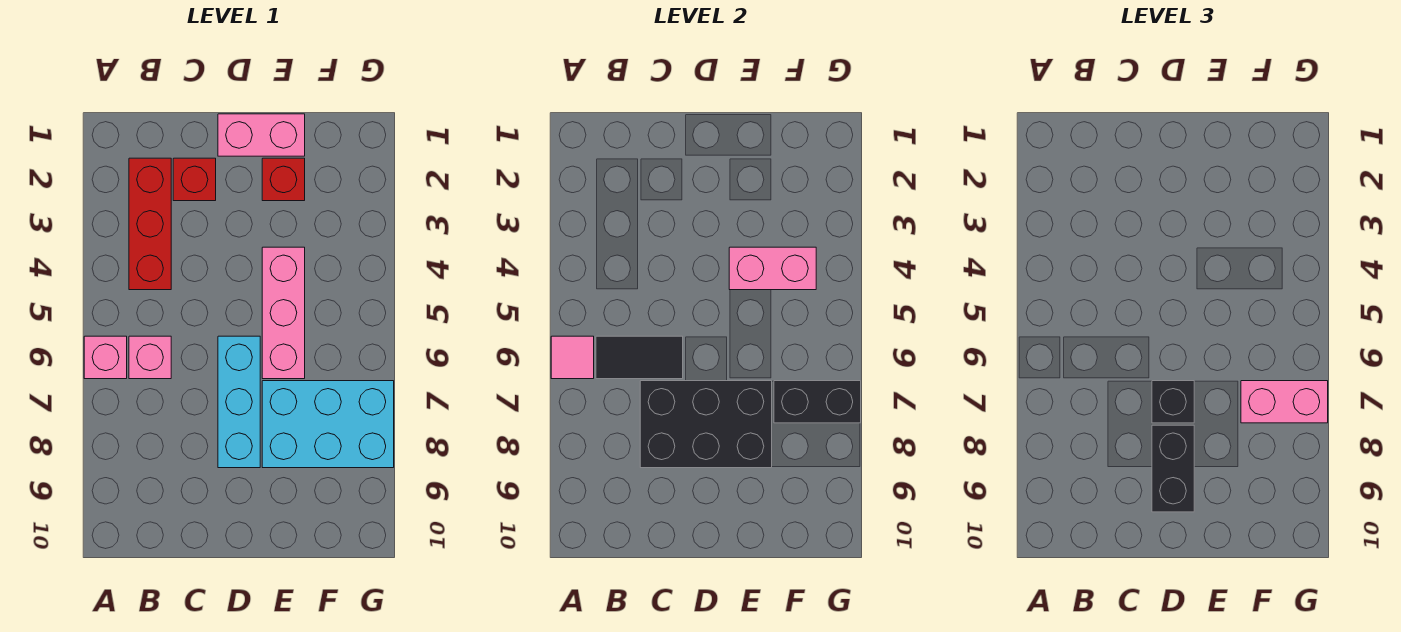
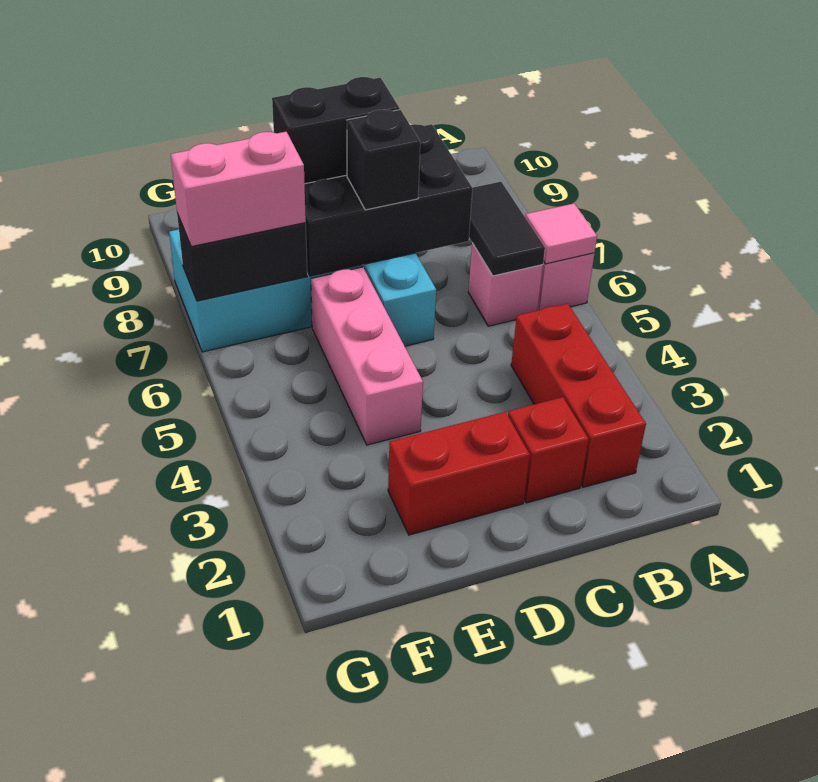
black tile B6:C6 level 2 -> black tile B6:B7 level 2
pink brick D1:E1 level 1 -> none
black brick D8:D9 level 3 -> black brick D8:E8 level 3
red brick E2 level 1 -> red brick D2:E2 level 1
pink brick E4:F4 level 2 -> none

